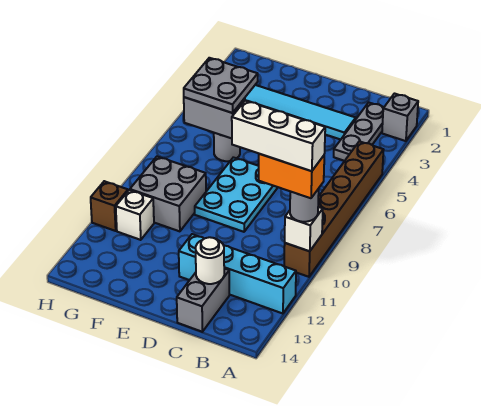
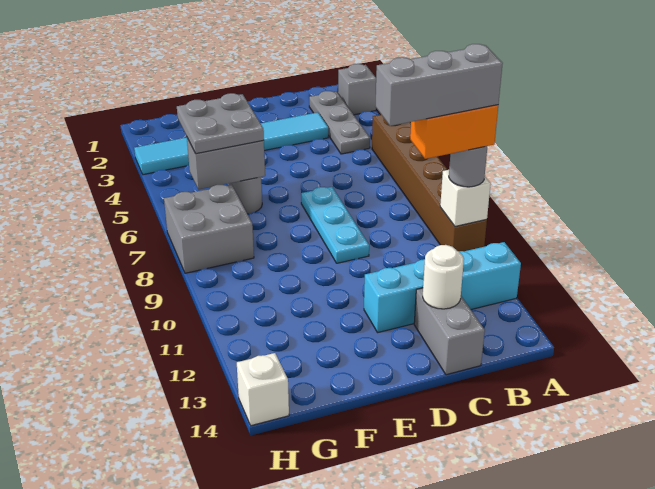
white brick A10:C10 level 5 -> grey brick A10:C10 level 5
cyan plate D7:E9 level 1 -> cyan plate D7:D9 level 1
grey brick F9:G10 level 1 -> grey brick G7:H8 level 1
white brick G11 level 1 -> white brick H14 level 1
brown brick H11 level 1 -> none

